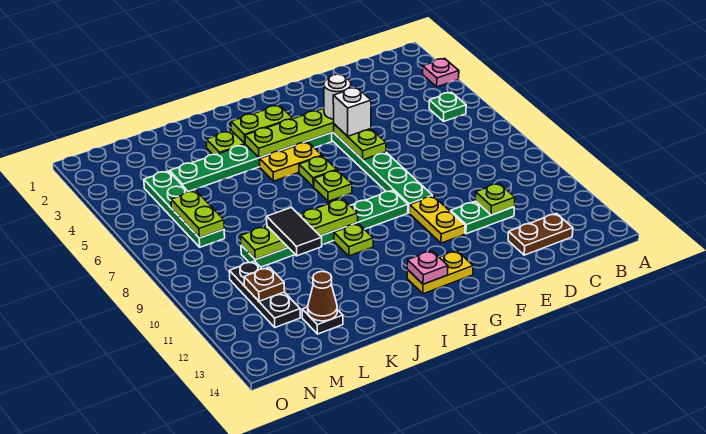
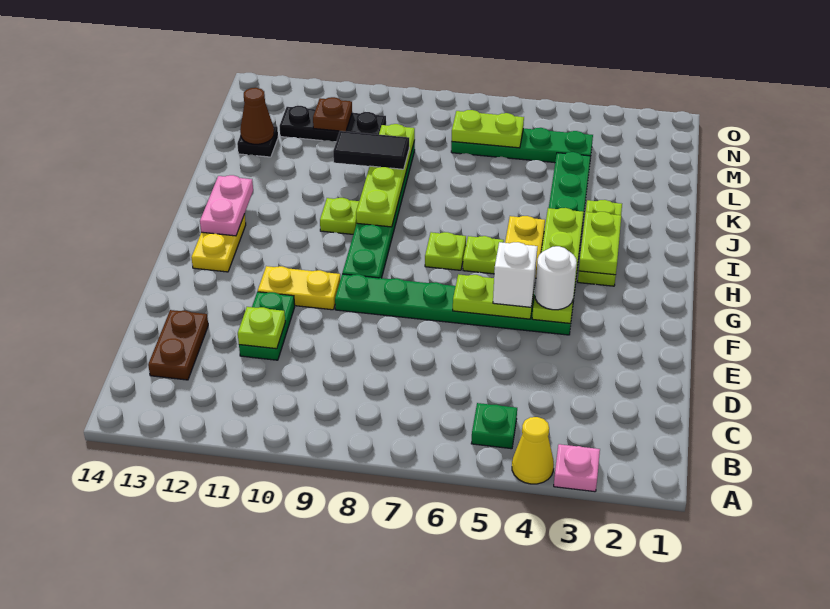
none -> yellow cone A4 level 1
pink plate H13 level 2 -> pink plate H13:I13 level 2

